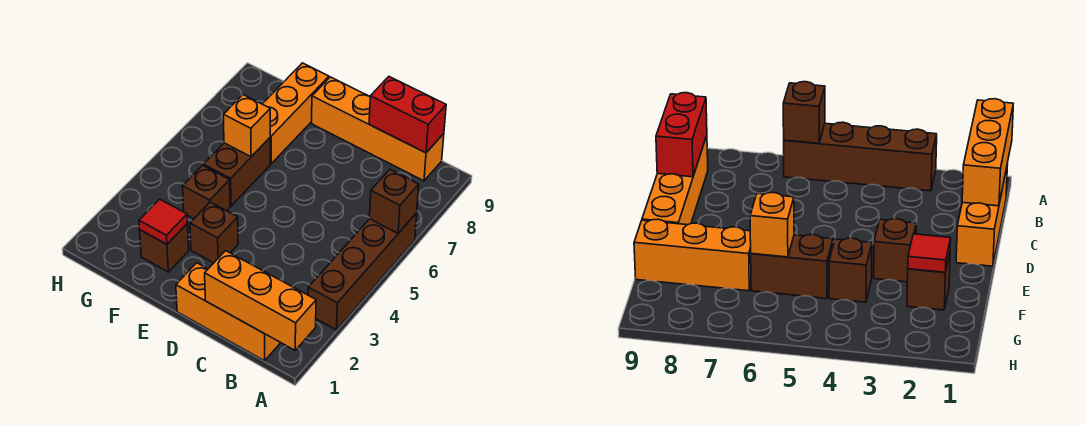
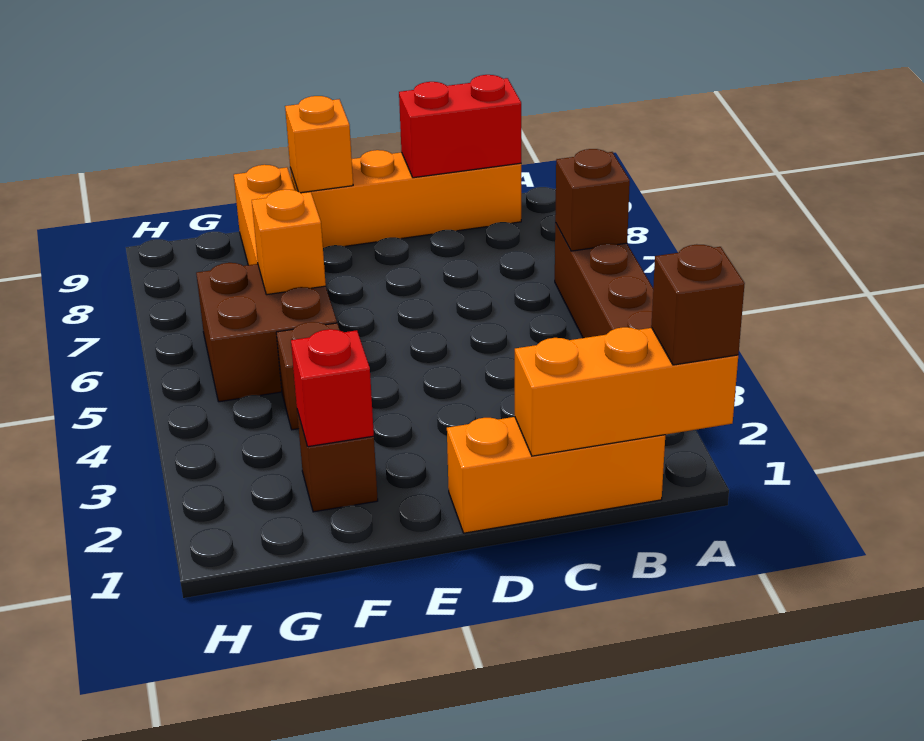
brown brick E3 level 1 -> brown brick A1 level 3
none -> orange brick E9 level 2
red tile F2 level 2 -> red brick F2 level 2
brown brick F5:F6 level 1 -> brown brick F5:G6 level 1

